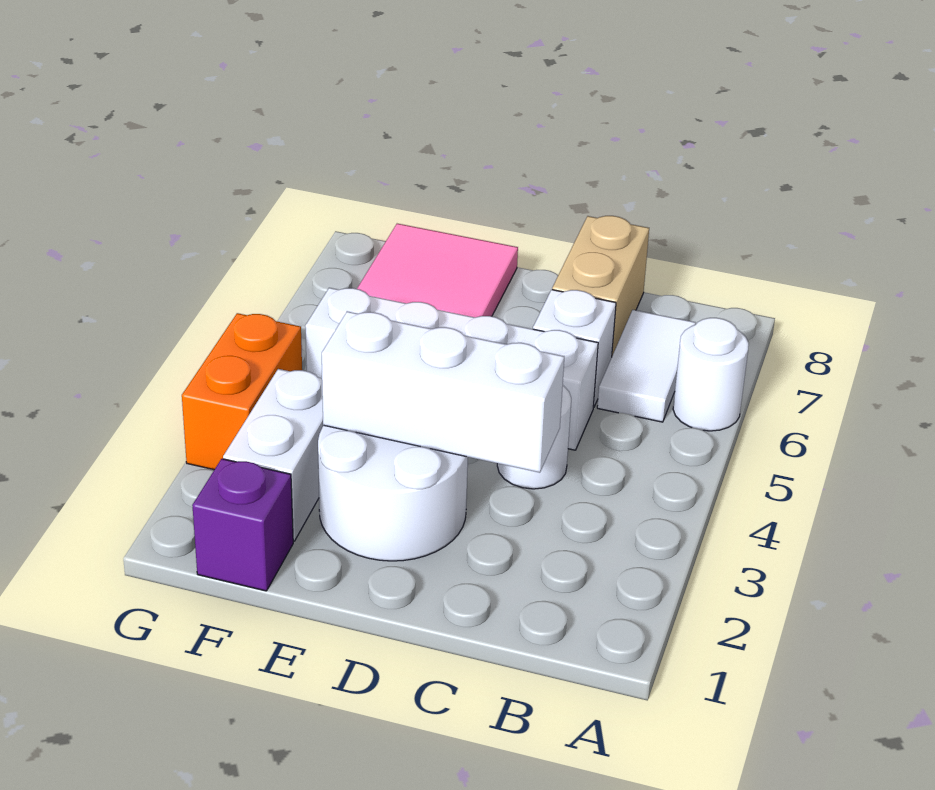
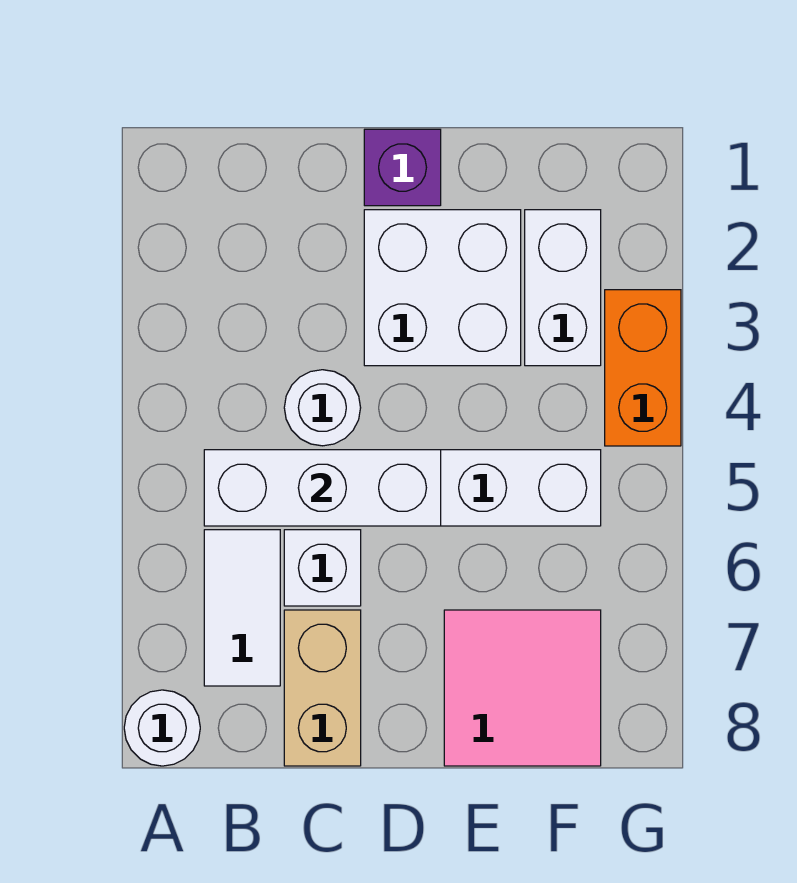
white round brick A6 level 1 -> white round brick A8 level 1
white brick C3:E3 level 2 -> white brick B5:D5 level 2
white round brick D2:E3 level 1 -> white brick D2:E3 level 1
purple brick F1 level 1 -> purple brick D1 level 1

